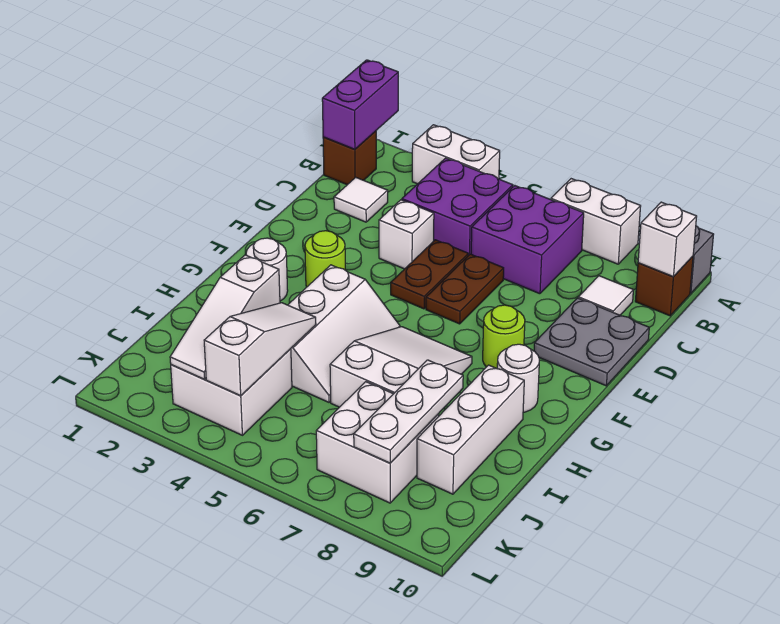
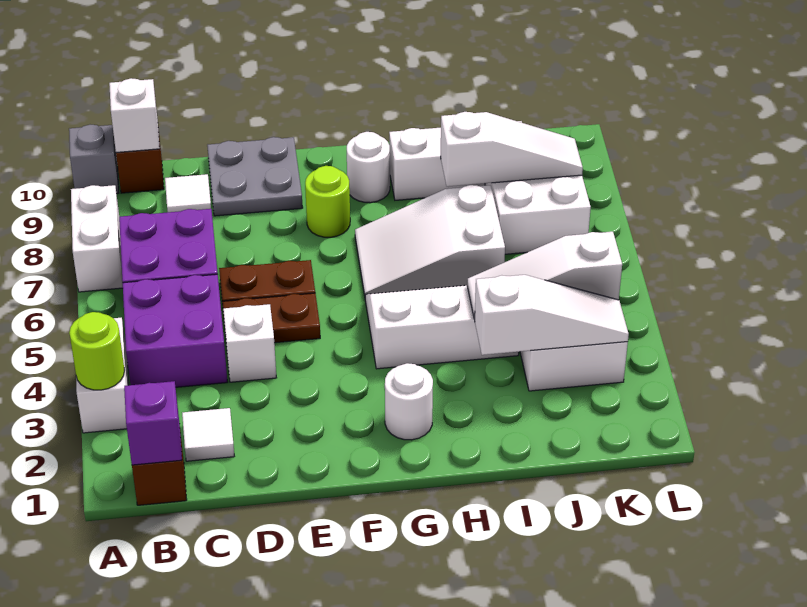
purple brick A1:B1 level 2 -> purple brick B1 level 2
lime round brick F3 level 1 -> lime round brick A3 level 2
white plate I8:K8 level 2 -> white slope I8:K8 level 2 top I

